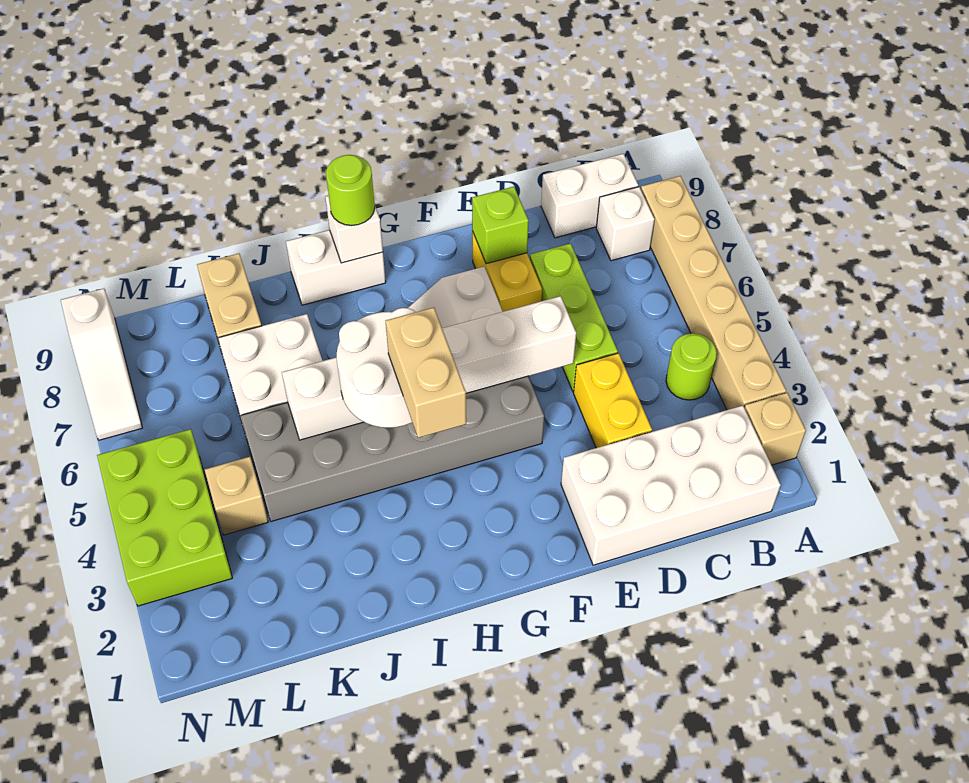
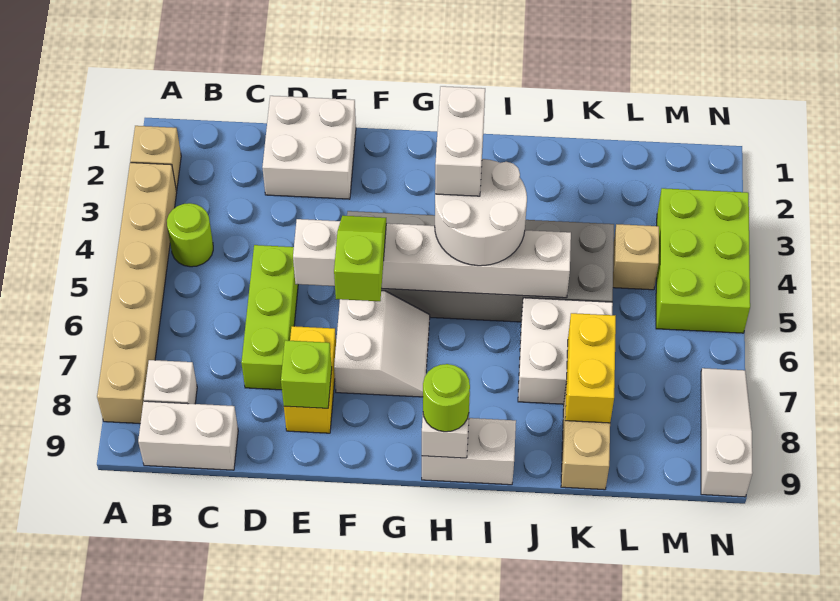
white brick B1:E2 level 1 -> white brick D1:E2 level 1
yellow brick D3:D4 level 1 -> yellow brick K7:K8 level 2
none -> lime slope F5:F6 level 3 top 6
tan brick H3:H4 level 4 -> white brick H3:H4 level 4

